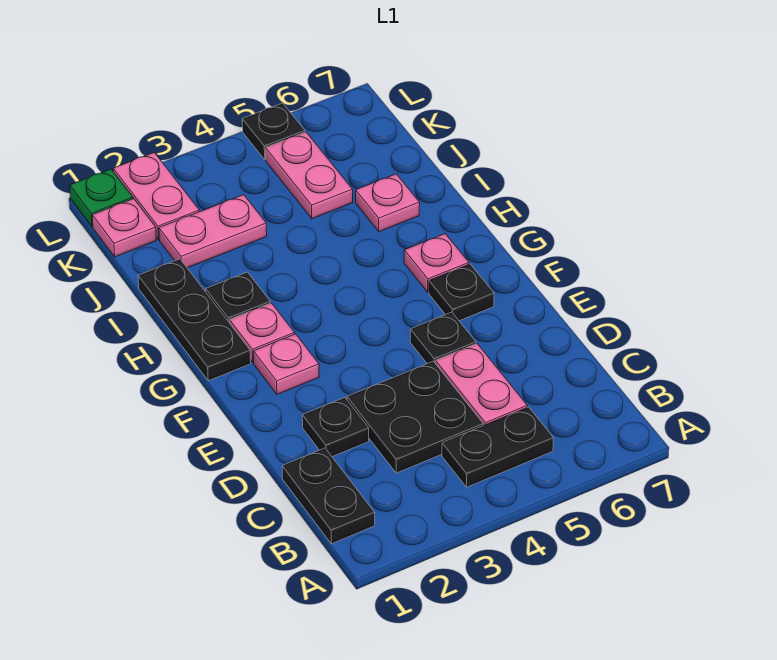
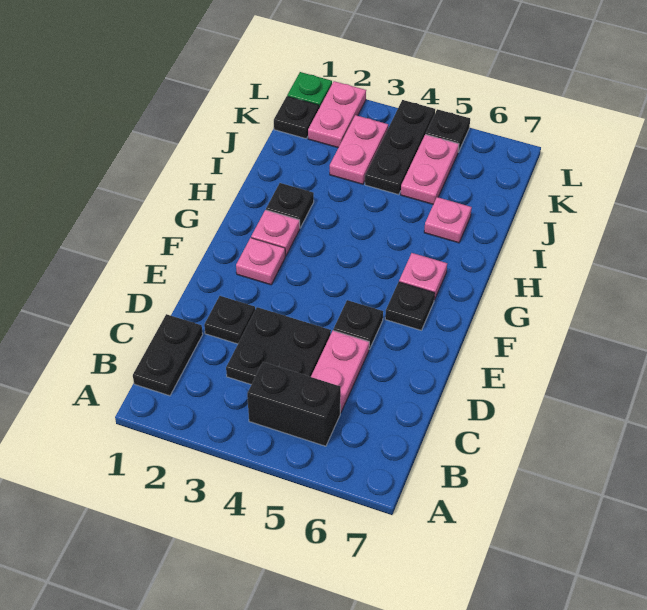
black plate B4:B5 level 1 -> black brick B4:B5 level 1
black plate G1:I1 level 1 -> black plate J4:L4 level 1
pink plate J2:J3 level 1 -> pink plate J3:K3 level 1
pink plate K1 level 1 -> black plate K1 level 1

